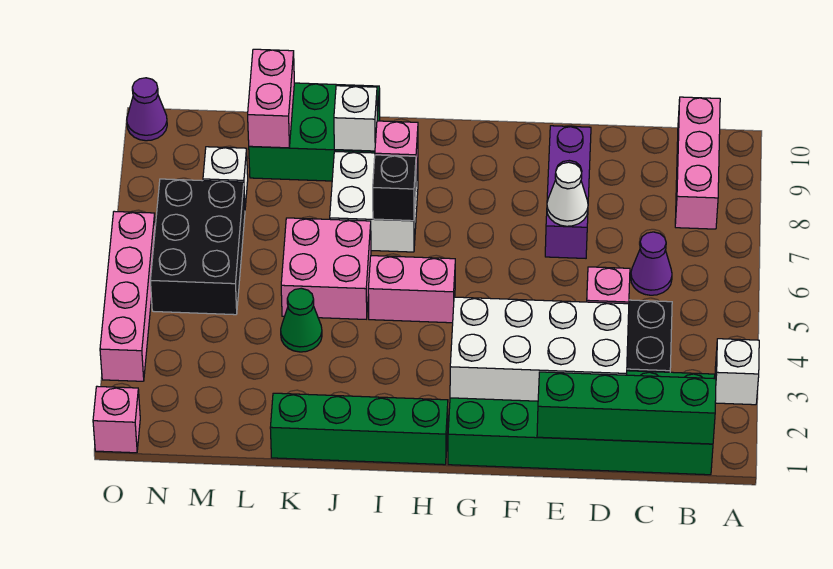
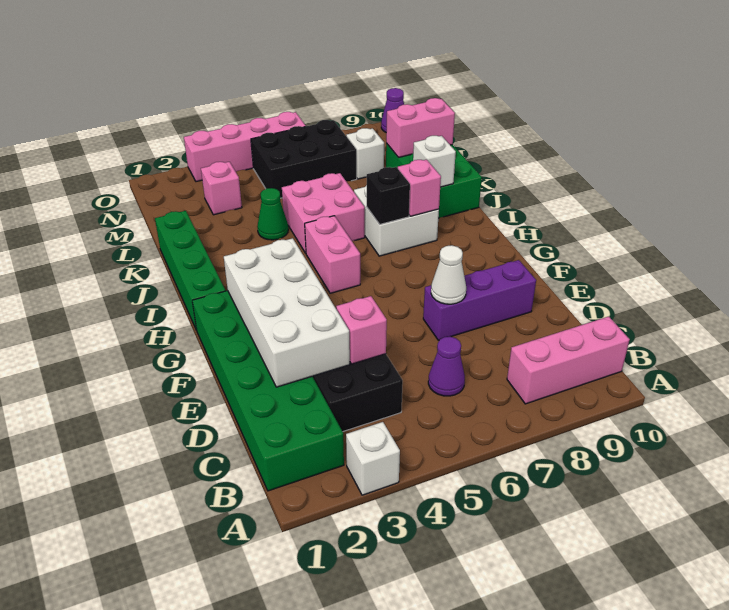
green brick B1:E1 level 2 -> none
pink brick O1 level 1 -> pink brick M3 level 1

